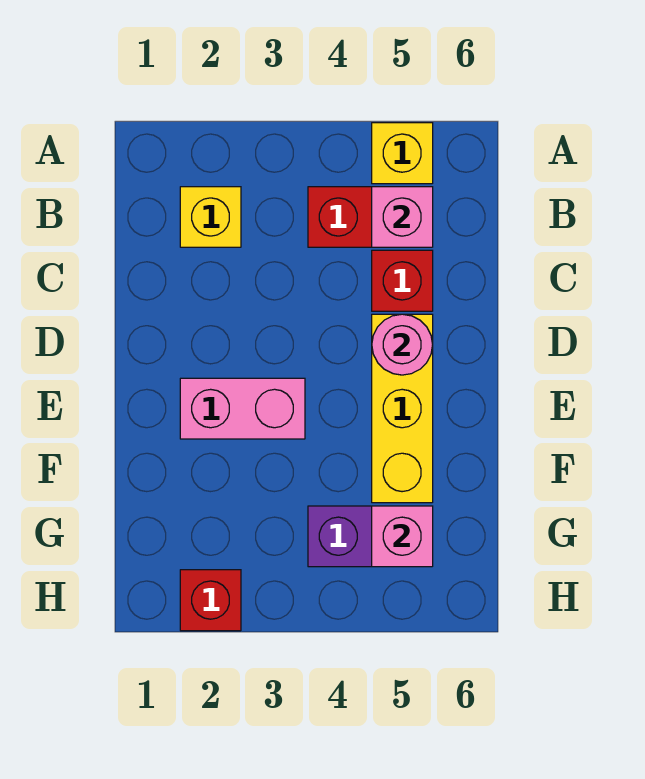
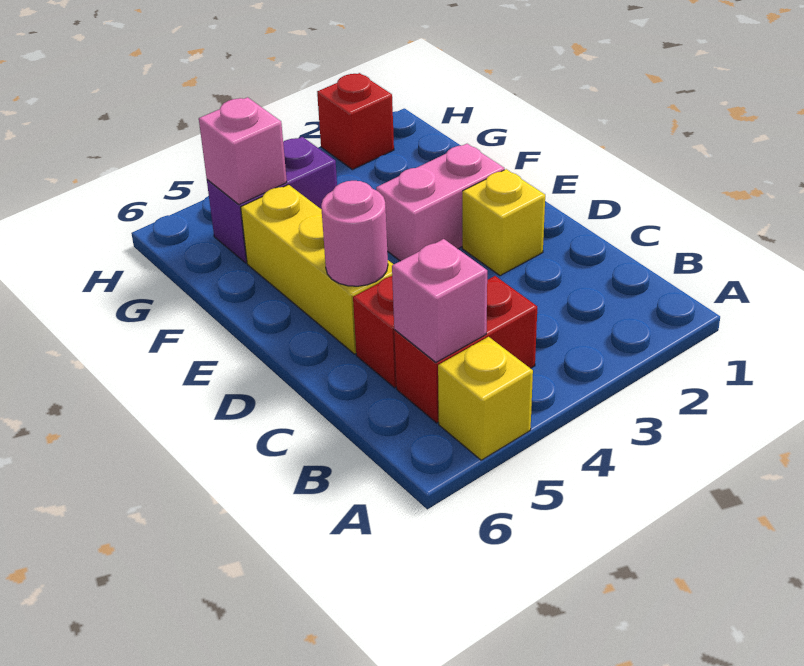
yellow brick B2 level 1 -> yellow brick D2 level 1

